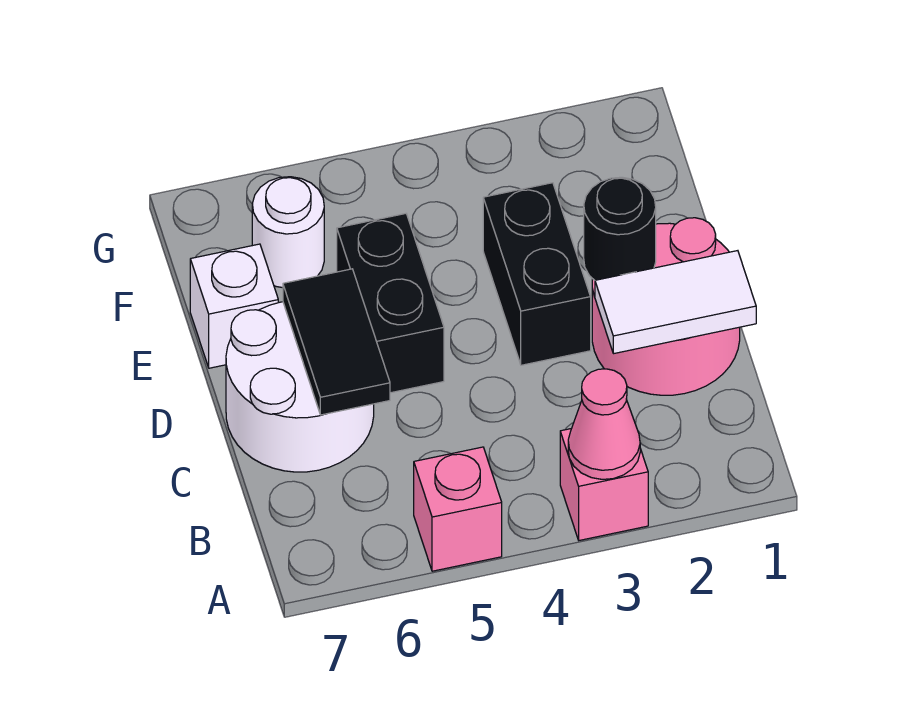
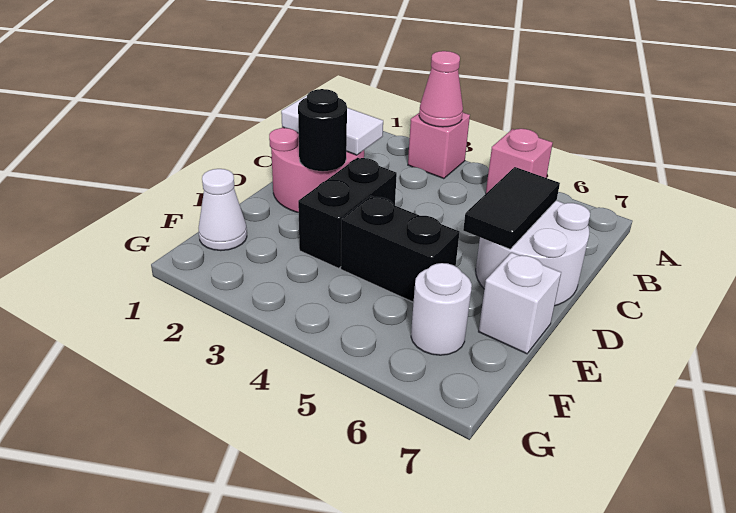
black brick D5:E5 level 1 -> black brick E4:E5 level 1
none -> white cone F1 level 1

